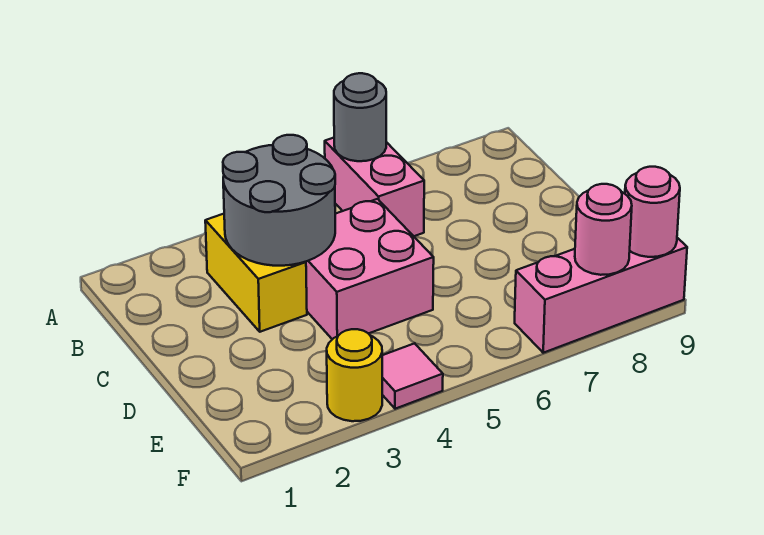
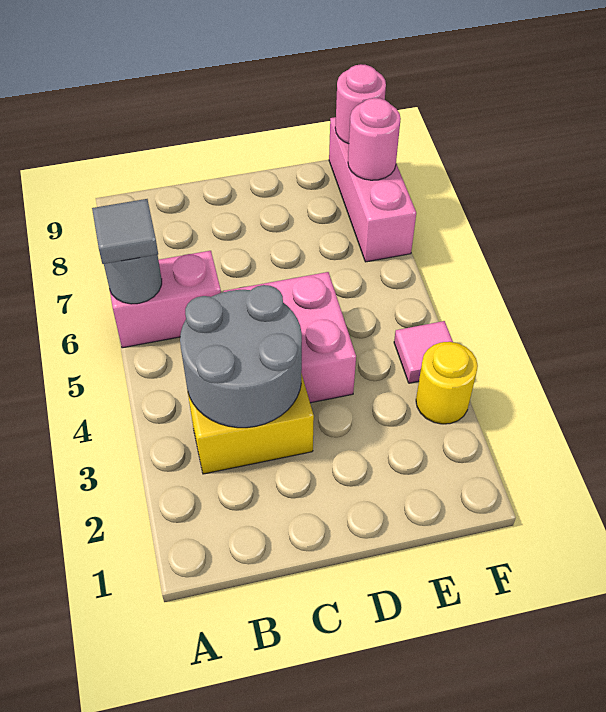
none -> grey tile A6 level 3

